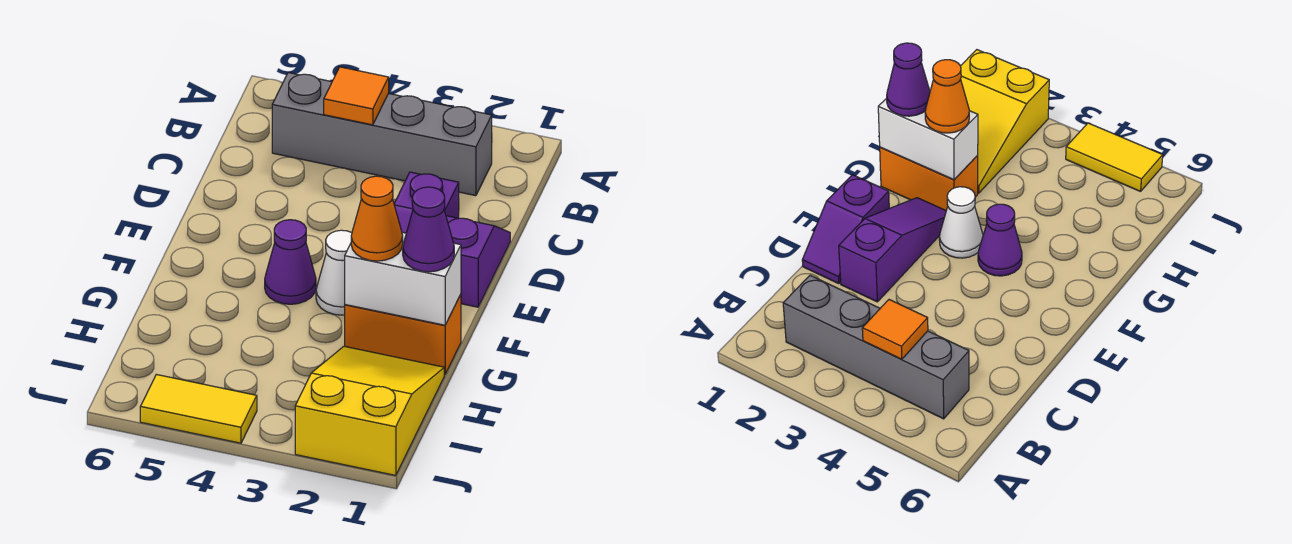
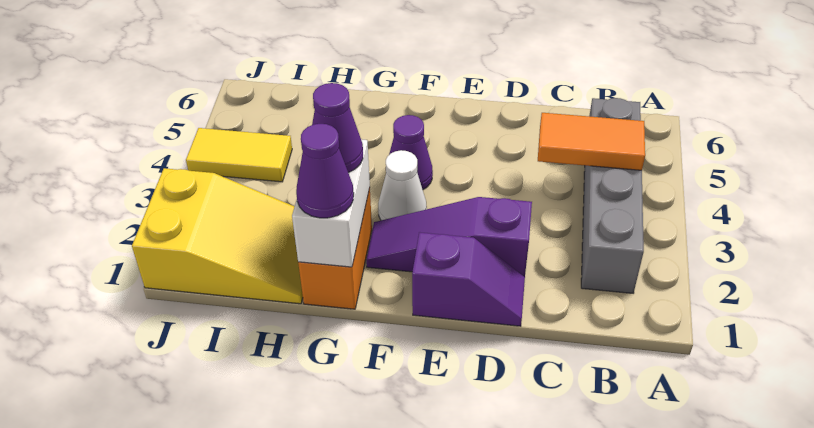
orange tile B4 level 2 -> orange tile B4:C4 level 2
orange cone G2 level 3 -> purple cone G2 level 3
yellow tile J4:J5 level 1 -> yellow tile I4:J4 level 1

